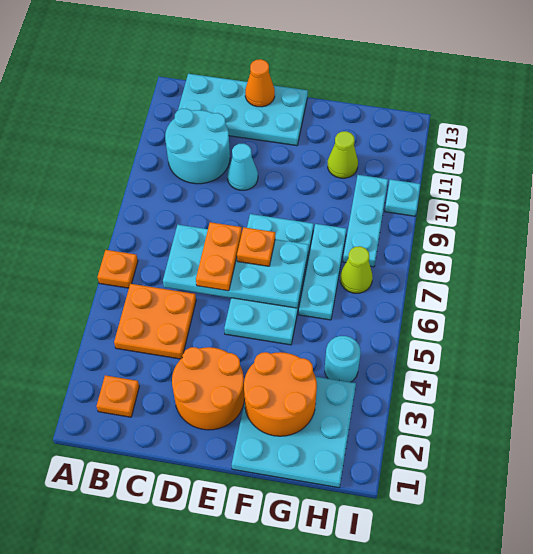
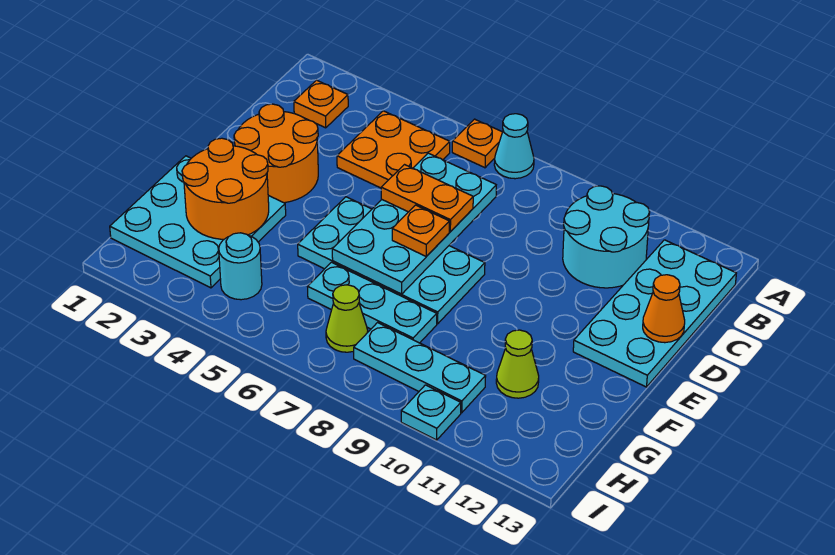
cyan cone D10 level 1 -> cyan cone A7 level 1

